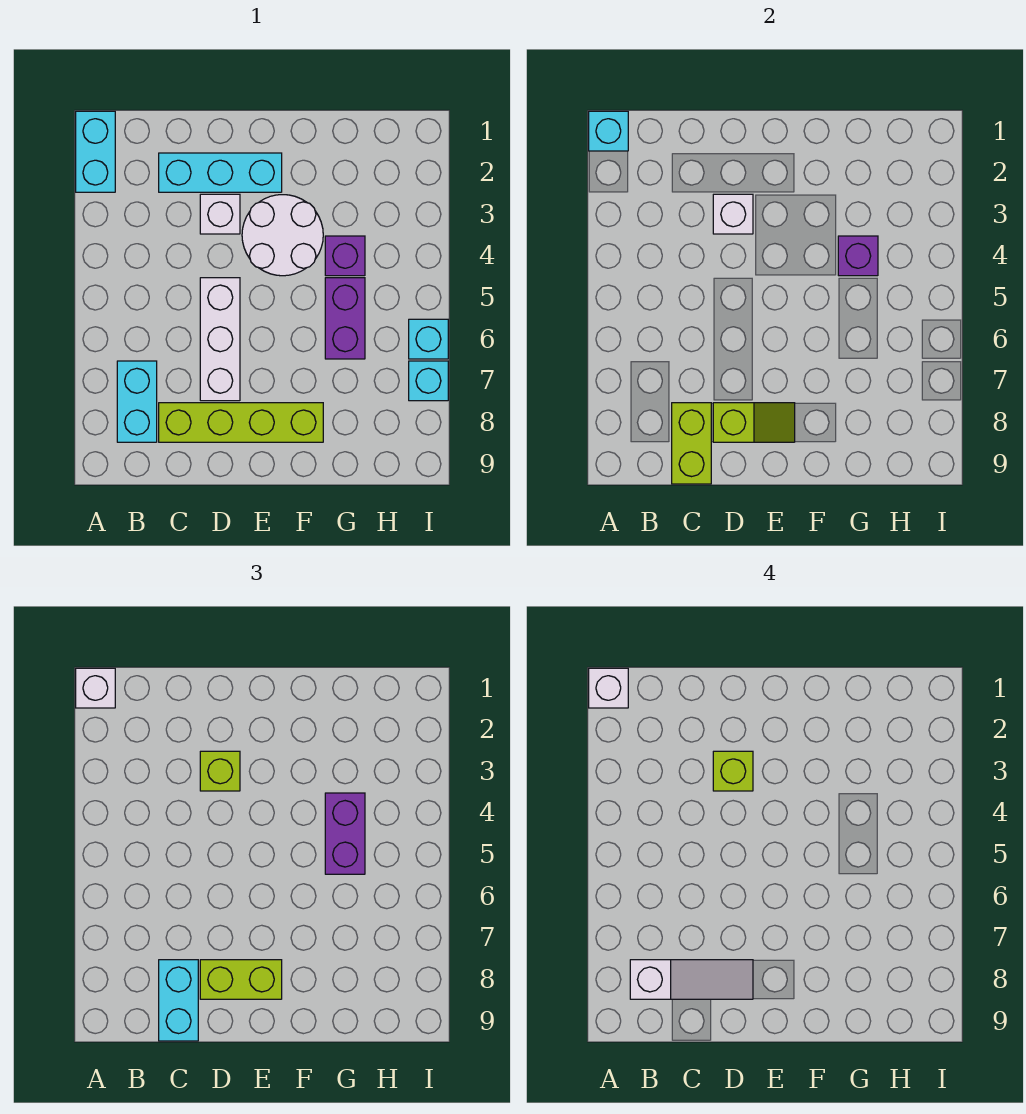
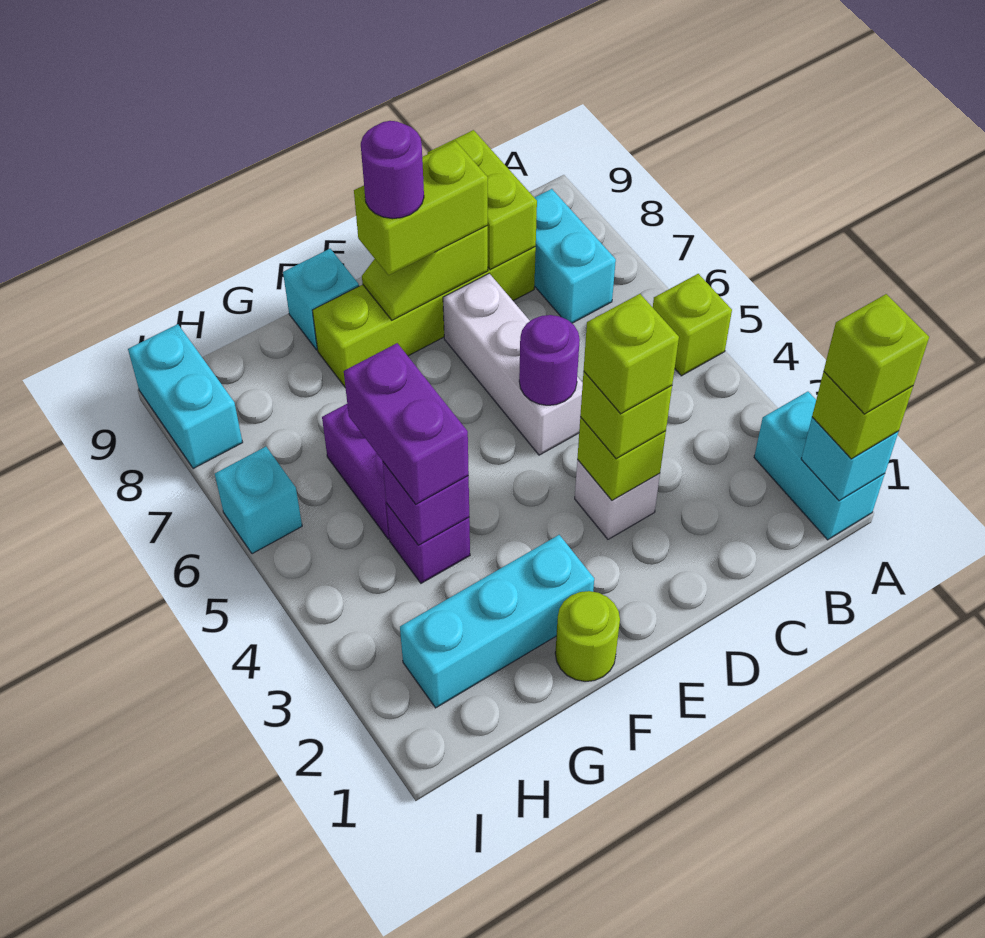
white brick A1 level 3 -> lime brick A1 level 3
white brick A1 level 4 -> lime brick A1 level 4
none -> lime brick A5 level 1
white slope B8:D8 level 4 top B -> none
cyan brick C2:E2 level 1 -> cyan brick F2:H2 level 1
cyan brick C8:C9 level 3 -> cyan brick I8:I9 level 1
white brick D3 level 2 -> lime brick D3 level 2
none -> purple round brick D5 level 2
white round brick E3:F4 level 1 -> none
none -> purple round brick E8 level 4
none -> lime round brick F1 level 1
cyan brick I7 level 1 -> cyan brick F9 level 1

